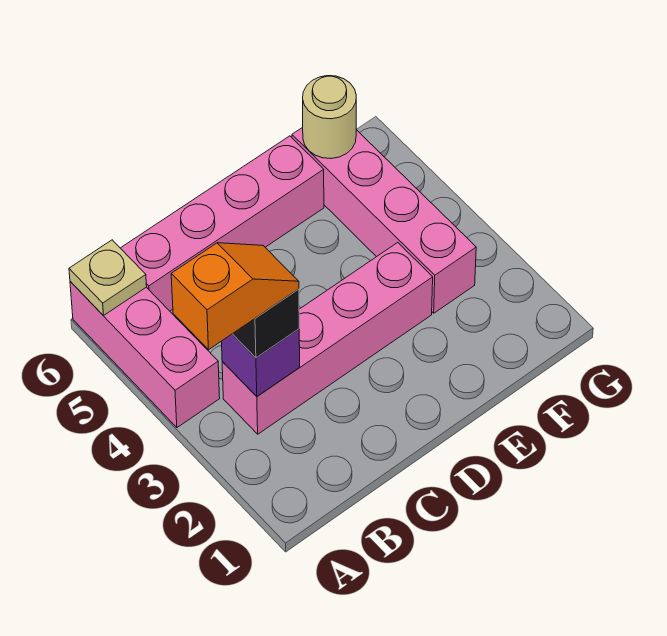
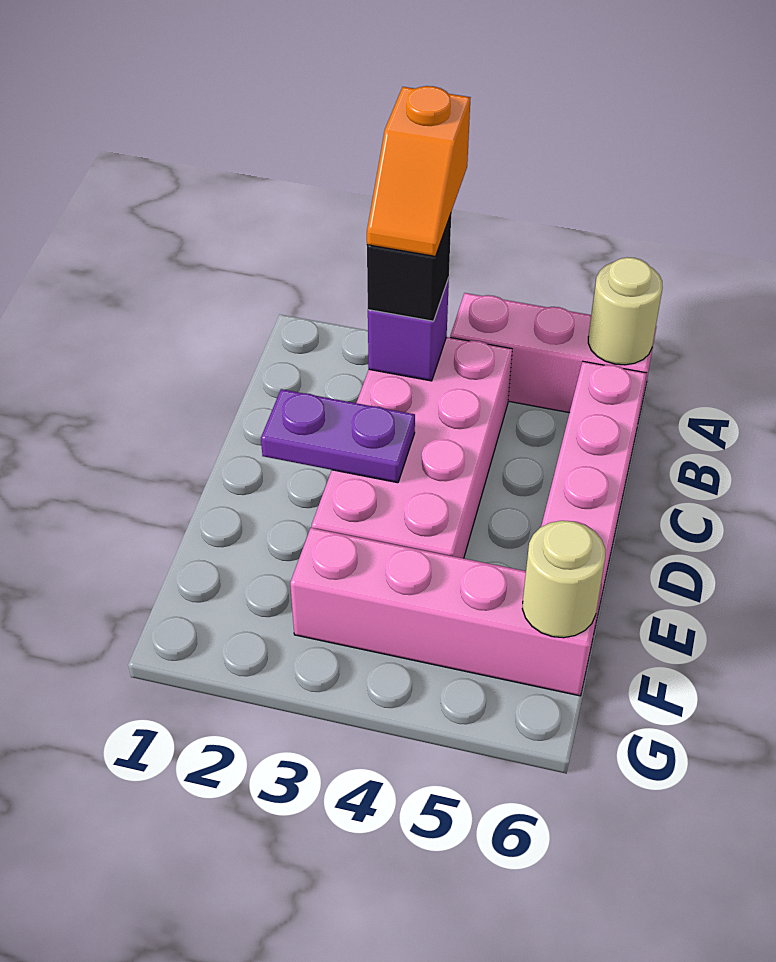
tan plate A6 level 2 -> tan round brick A6 level 2
pink brick B3:E3 level 1 -> pink brick B3:E4 level 1
none -> purple plate D2:D3 level 2

